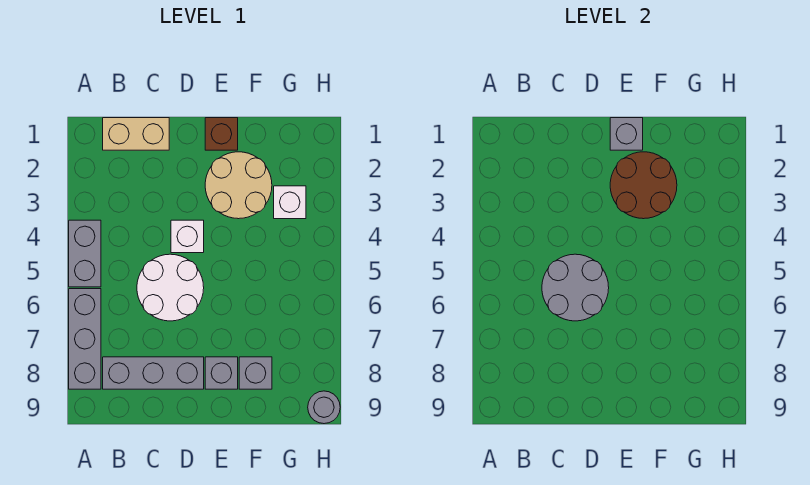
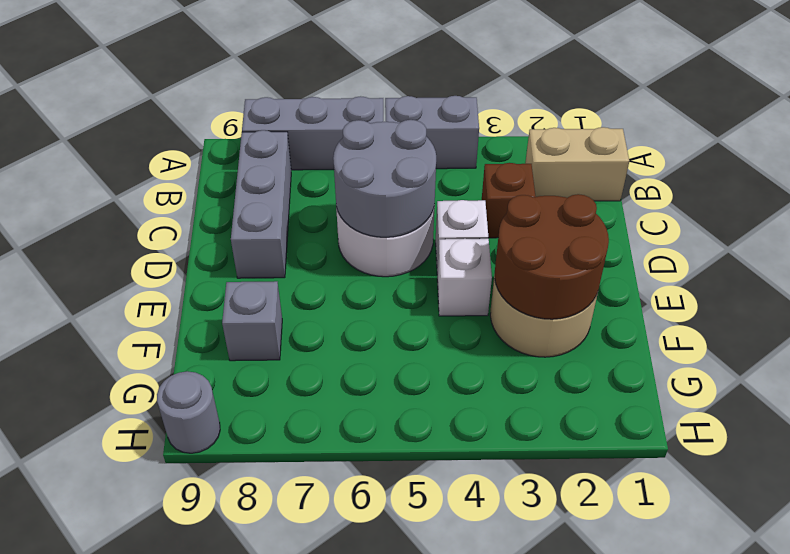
tan brick B1:C1 level 1 -> tan brick B1:B2 level 1
brown brick E1 level 1 -> brown brick C3 level 1
grey brick E1 level 2 -> none
grey brick E8 level 1 -> none
white brick G3 level 1 -> white brick E4 level 1

